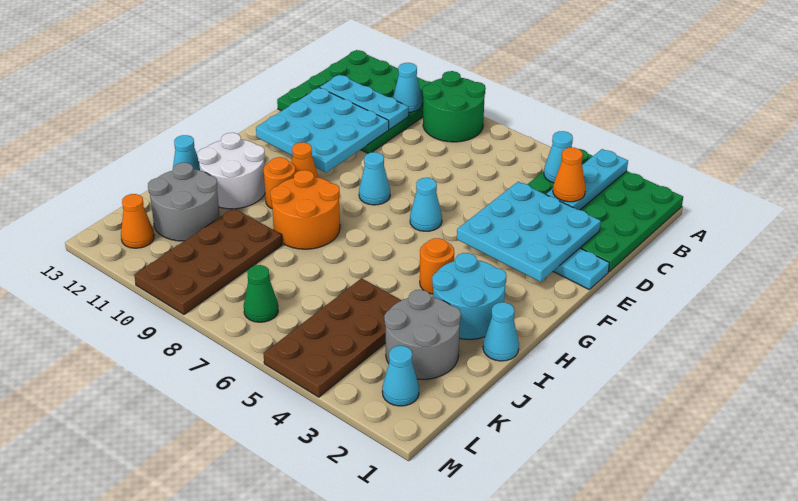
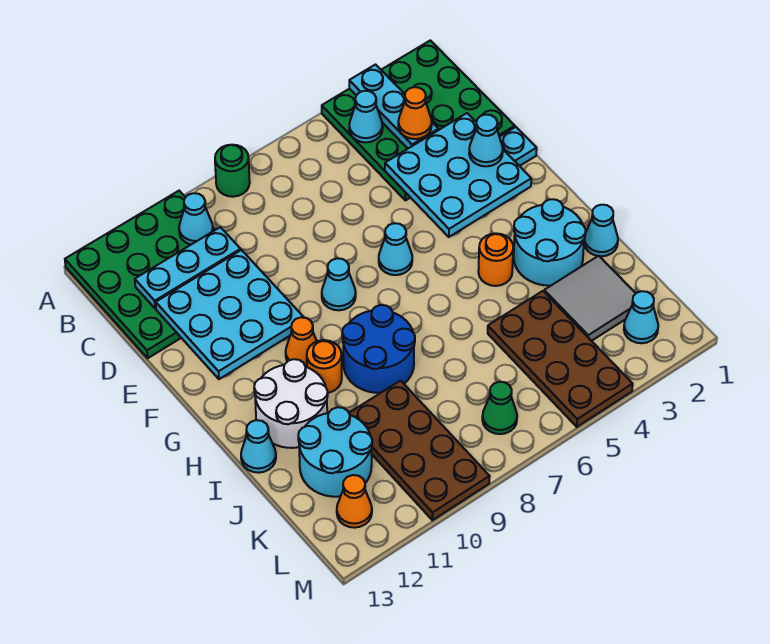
green round brick A8:B9 level 1 -> green round brick A8 level 1
none -> cyan cone E2 level 3
orange round brick H8:I9 level 1 -> blue round brick H8:I9 level 1
grey round brick J2:K3 level 1 -> grey tile J2:K3 level 1
grey round brick J11:K12 level 1 -> cyan round brick J11:K12 level 1

